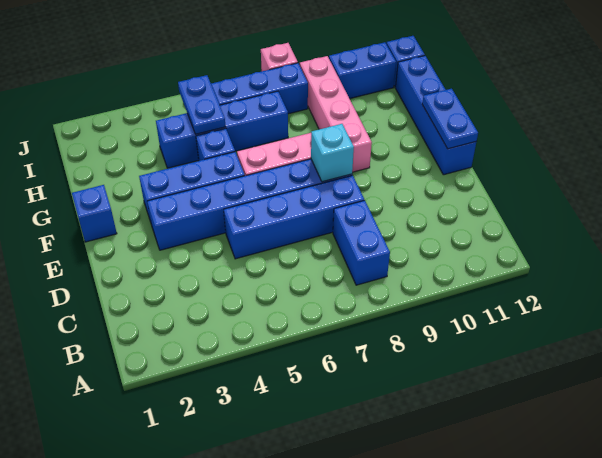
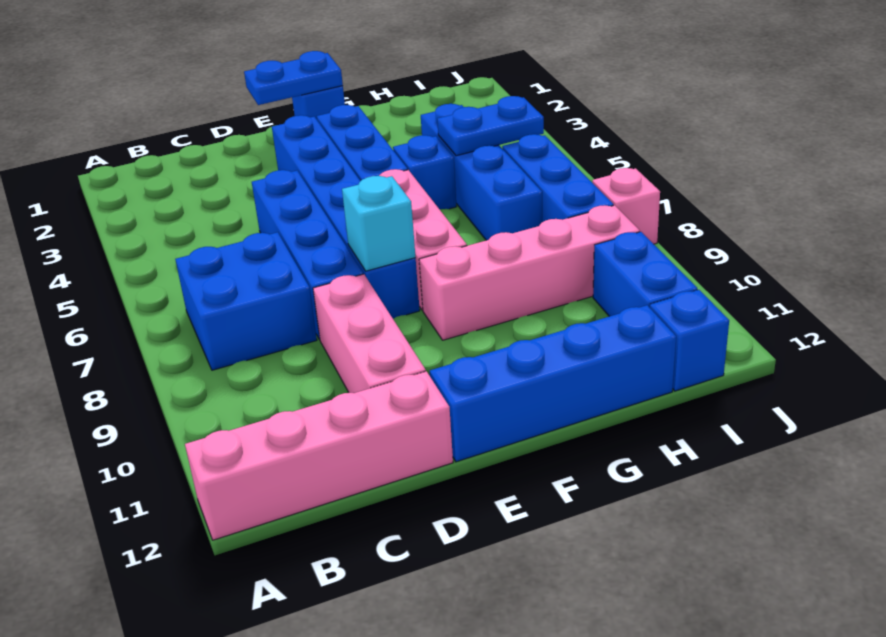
none -> pink brick A12:D12 level 1
blue brick B8:C8 level 1 -> blue brick B7:C8 level 1
none -> pink brick D9:D11 level 1
blue plate E12:F12 level 2 -> blue plate E1:F1 level 2

